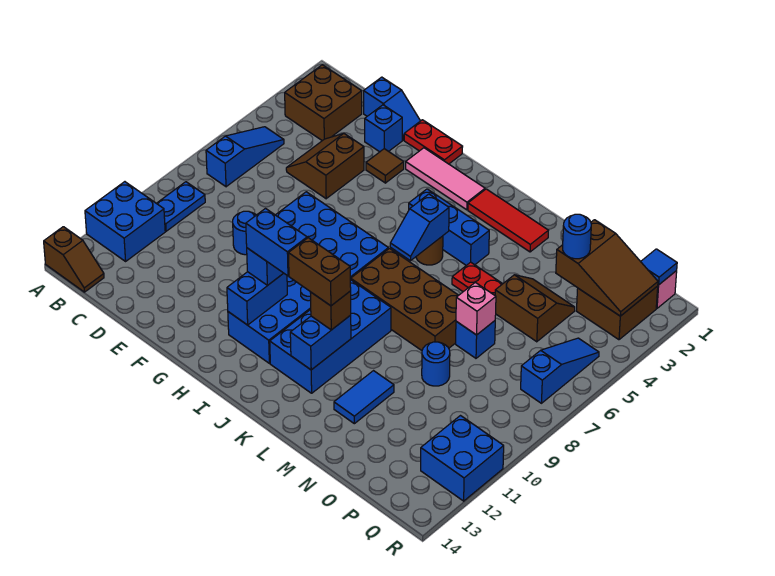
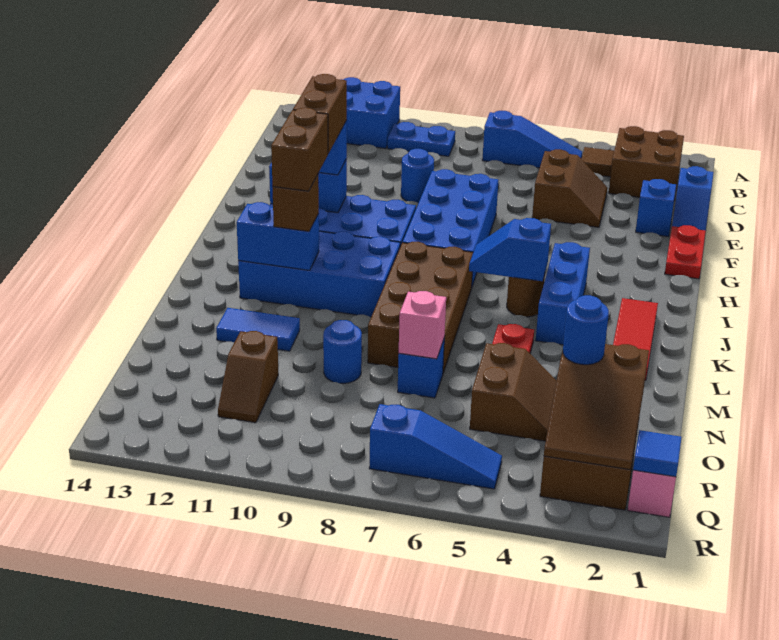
brown slope A14:B14 level 1 top A -> brown slope O11:P11 level 1 top O
brown slope D4:E5 level 1 top E -> brown slope D4:E5 level 1 top 5
brown tile F3 level 1 -> brown tile B4 level 1
pink tile G2:I2 level 1 -> none
blue brick H11:I11 level 4 -> brown brick H11:I11 level 4
blue brick Q11:R12 level 1 -> none

